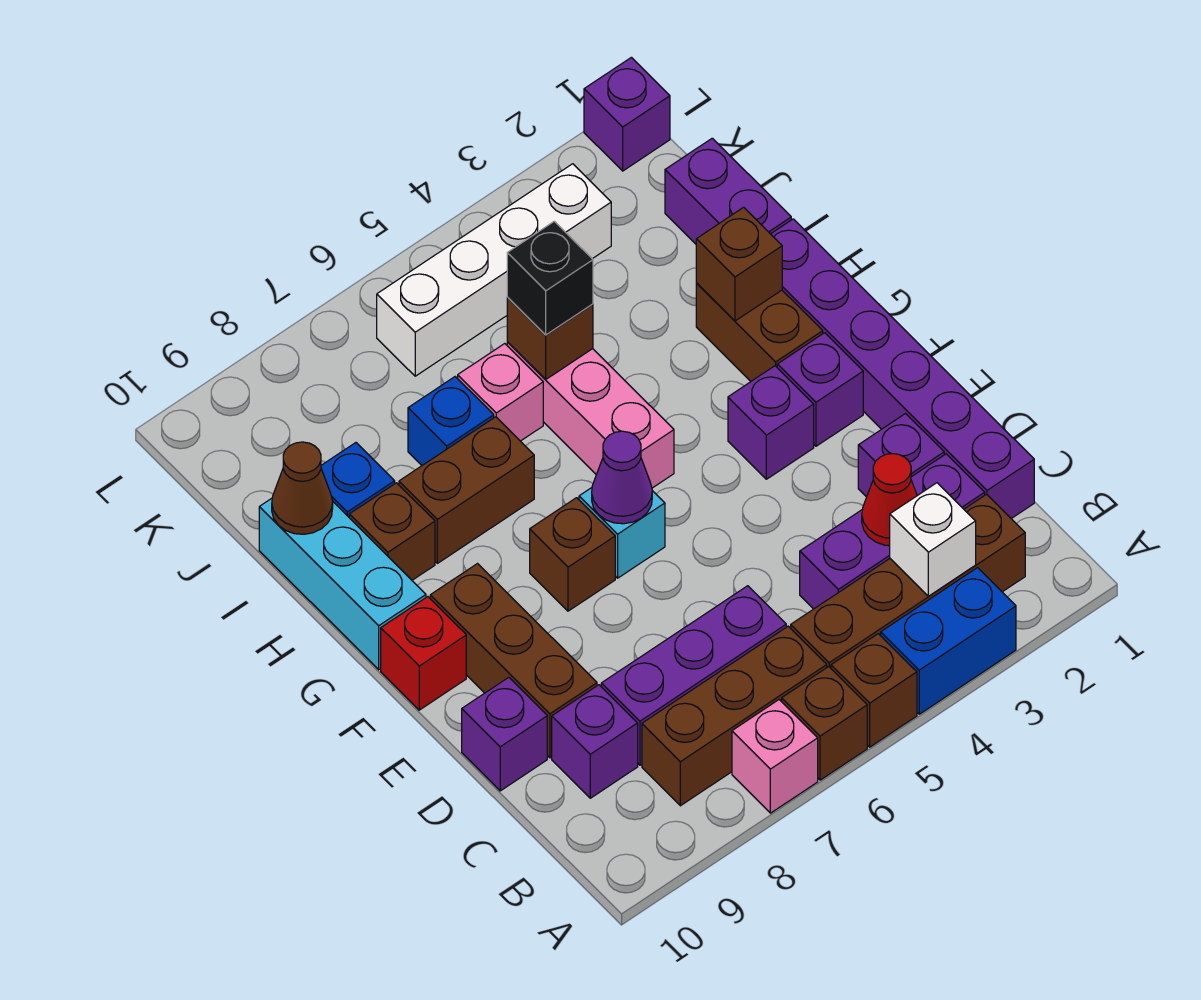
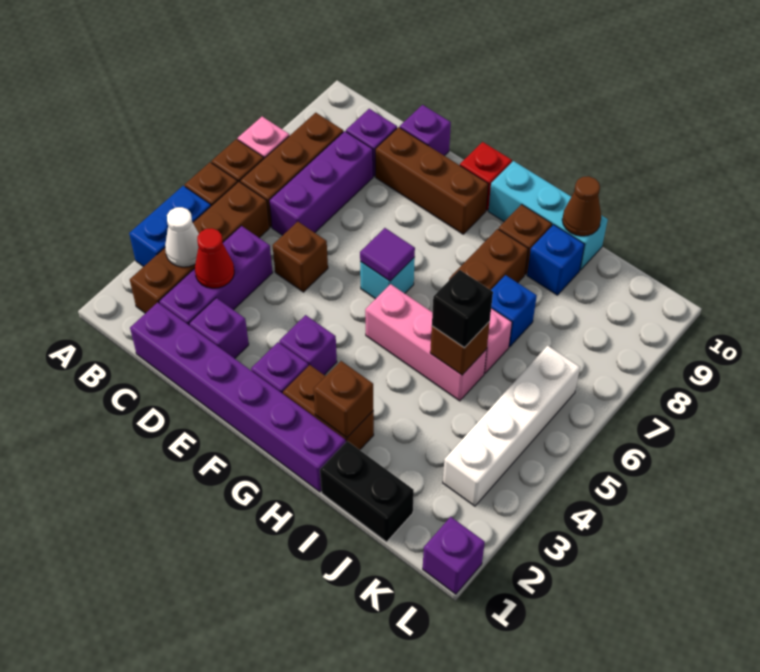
white brick B3 level 2 -> white cone B3 level 2
purple cone F6 level 2 -> purple tile F6 level 2
brown brick F7 level 1 -> brown brick D5 level 1
purple brick I1:J1 level 1 -> black brick I1:J1 level 1

